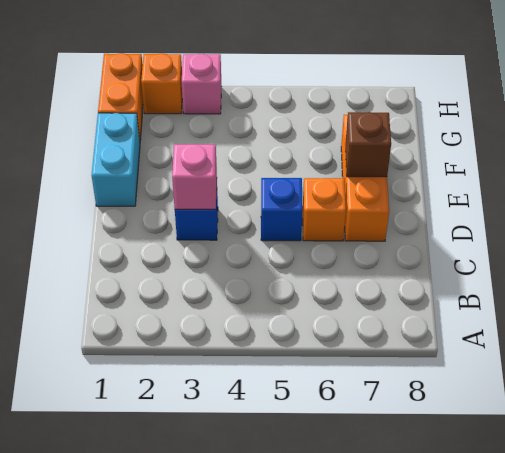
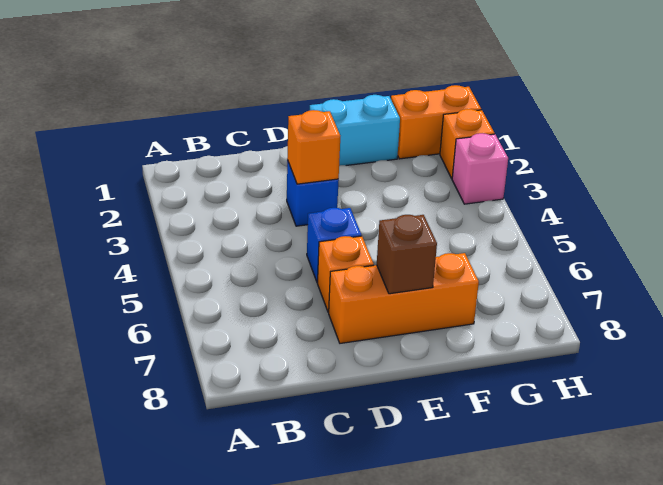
pink brick D3 level 2 -> orange brick D3 level 2

